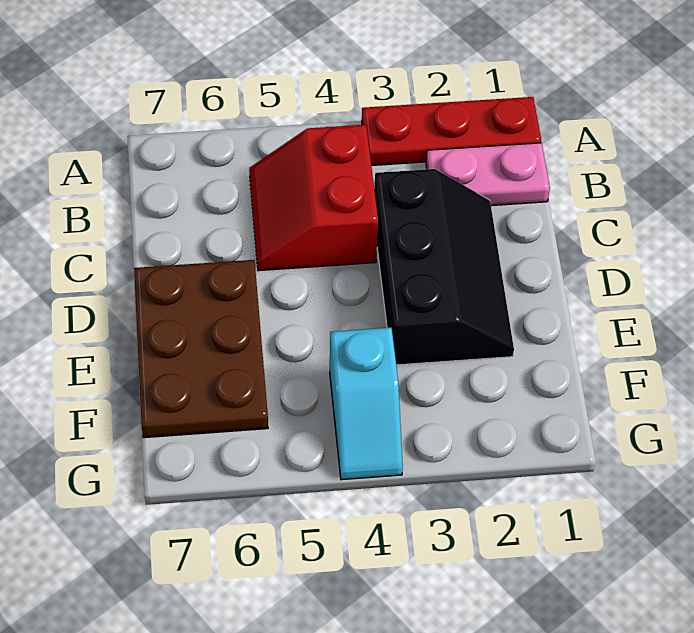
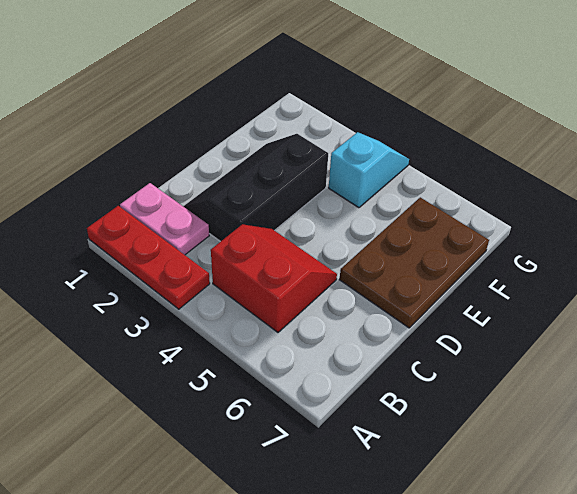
red slope B4:C5 level 1 top 4 -> red slope B4:C5 level 1 top B

